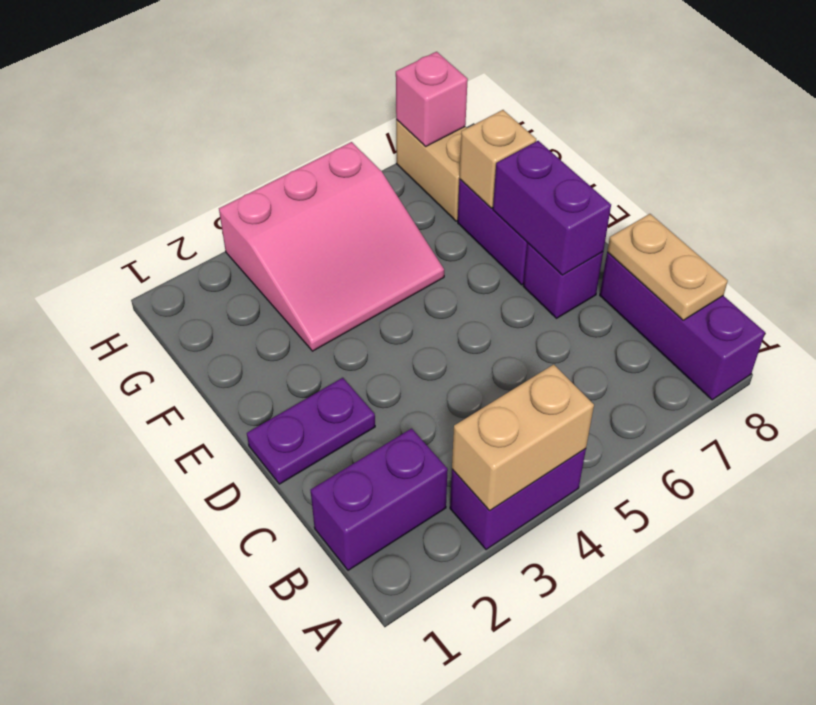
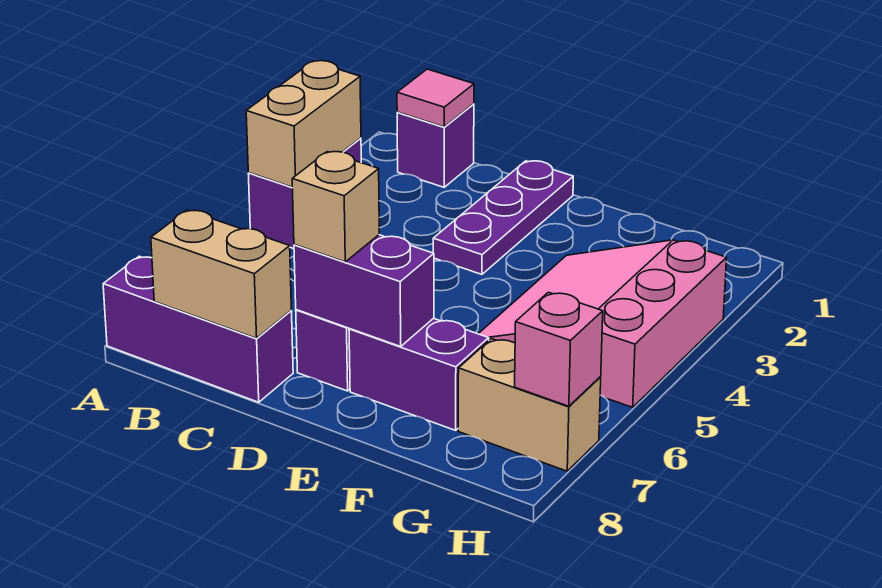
purple brick B1:B2 level 1 -> purple brick B1 level 1
none -> pink tile B1 level 2
tan plate B8:C8 level 2 -> tan brick B8:C8 level 2
purple plate D1:D2 level 1 -> purple plate D1:D3 level 1
tan brick F7 level 2 -> tan brick D7 level 3

